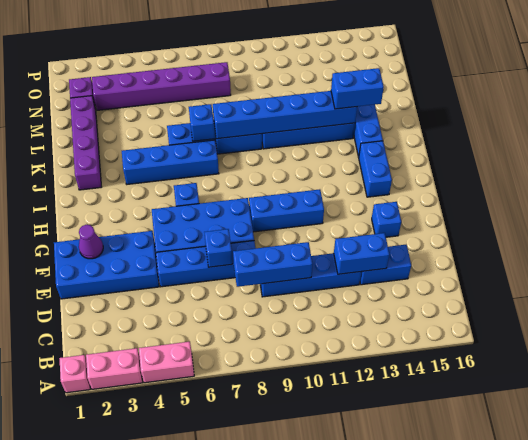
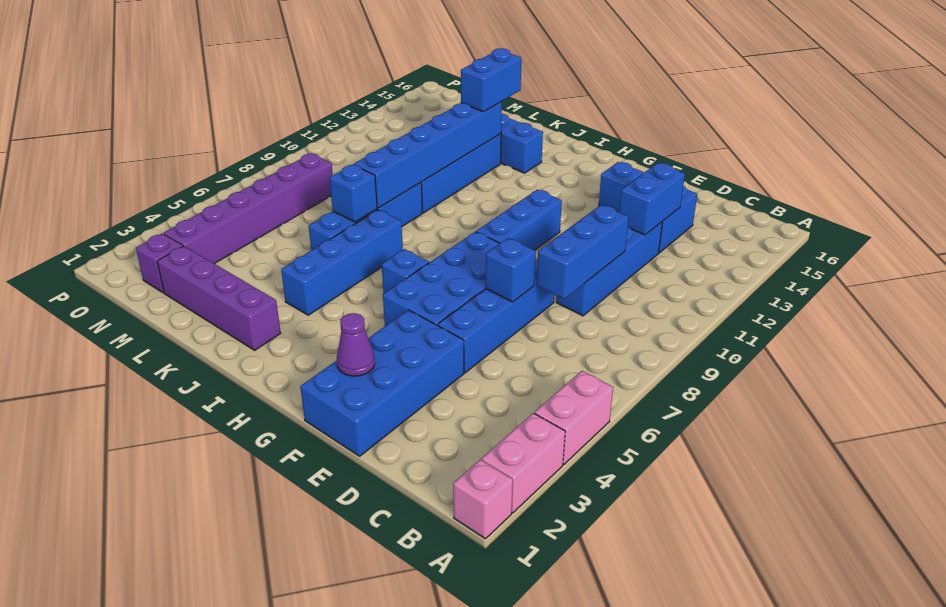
blue brick H14:I14 level 1 -> none

